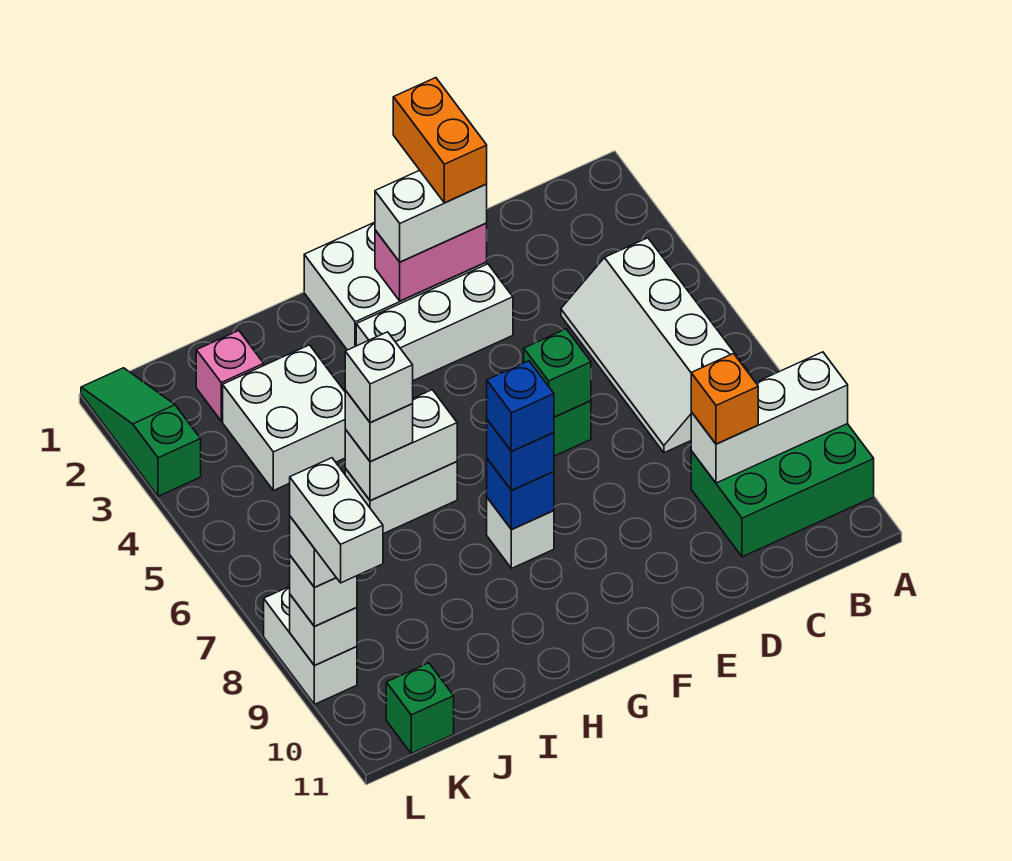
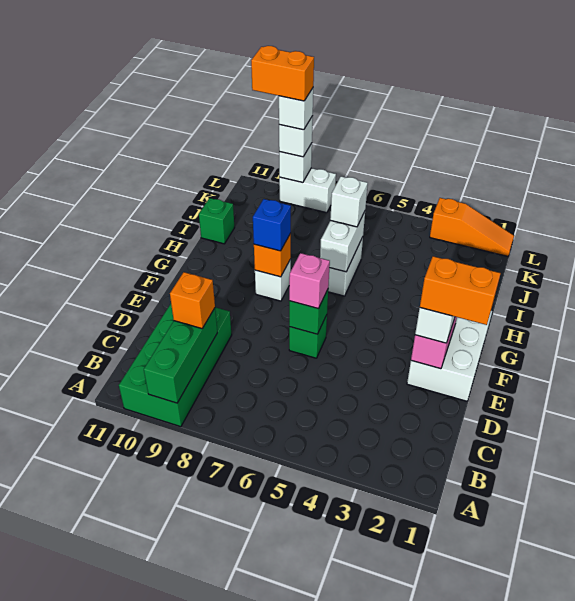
green brick A9:C10 level 1 -> green brick A9:D10 level 1
white brick A9:C9 level 2 -> green brick A9:C9 level 2
white slope B4:C7 level 1 top B -> none
white brick E3:G3 level 1 -> none
blue brick G8 level 2 -> orange brick G8 level 2
blue brick G8 level 4 -> none
white brick I3:J4 level 1 -> none
white brick I6 level 4 -> none
pink brick J2 level 1 -> pink brick E6 level 3
green brick K11 level 1 -> green brick I11 level 1
green slope L1:L3 level 1 top 3 -> orange slope L1:L3 level 1 top 3
white brick L9:L10 level 5 -> orange brick L9:L10 level 5

